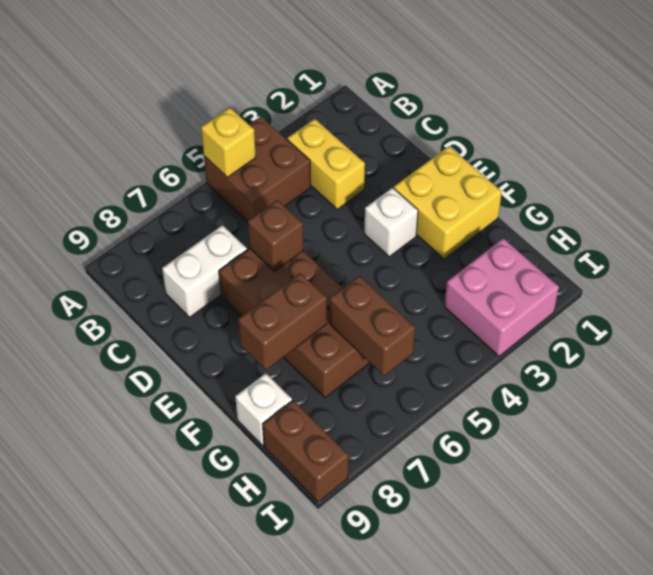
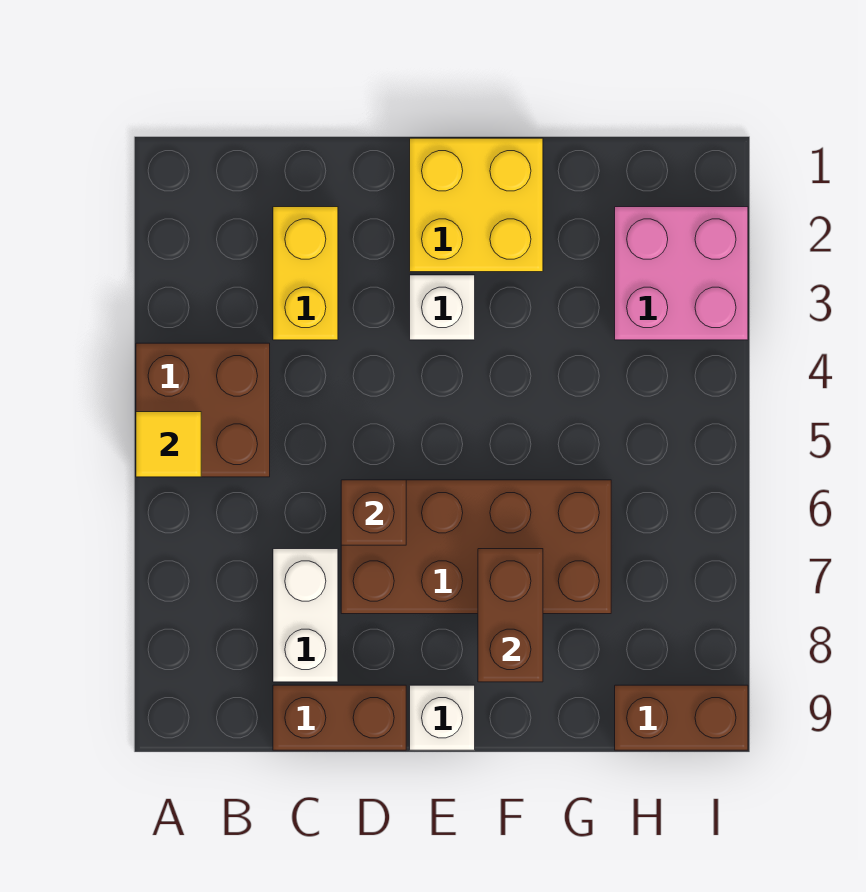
yellow brick A5 level 2 -> yellow tile A5 level 2
yellow brick B3:C3 level 1 -> yellow brick C2:C3 level 1
brown brick G6:H6 level 2 -> brown brick C9:D9 level 1
white brick G9 level 1 -> white brick E9 level 1

